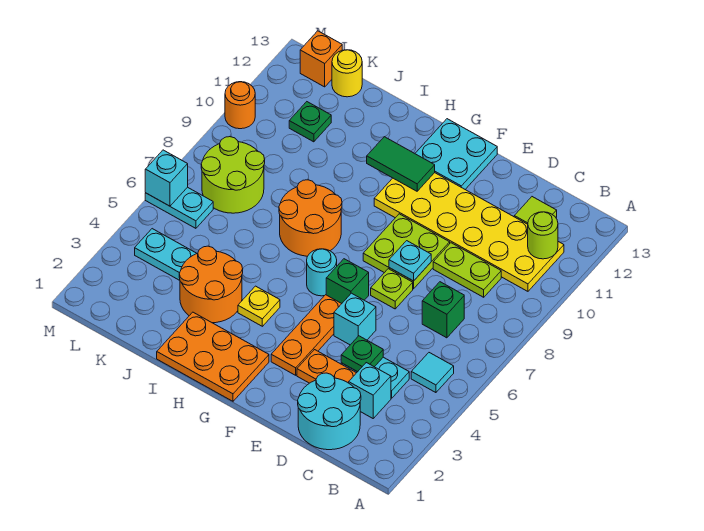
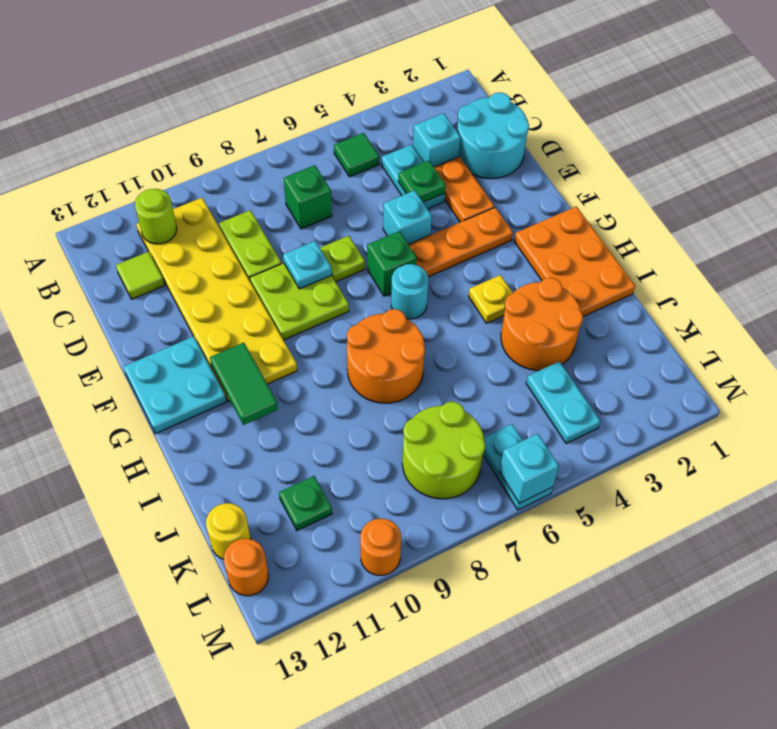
cyan tile B5 level 1 -> green tile B5 level 1
orange brick L13 level 1 -> orange round brick L13 level 1

